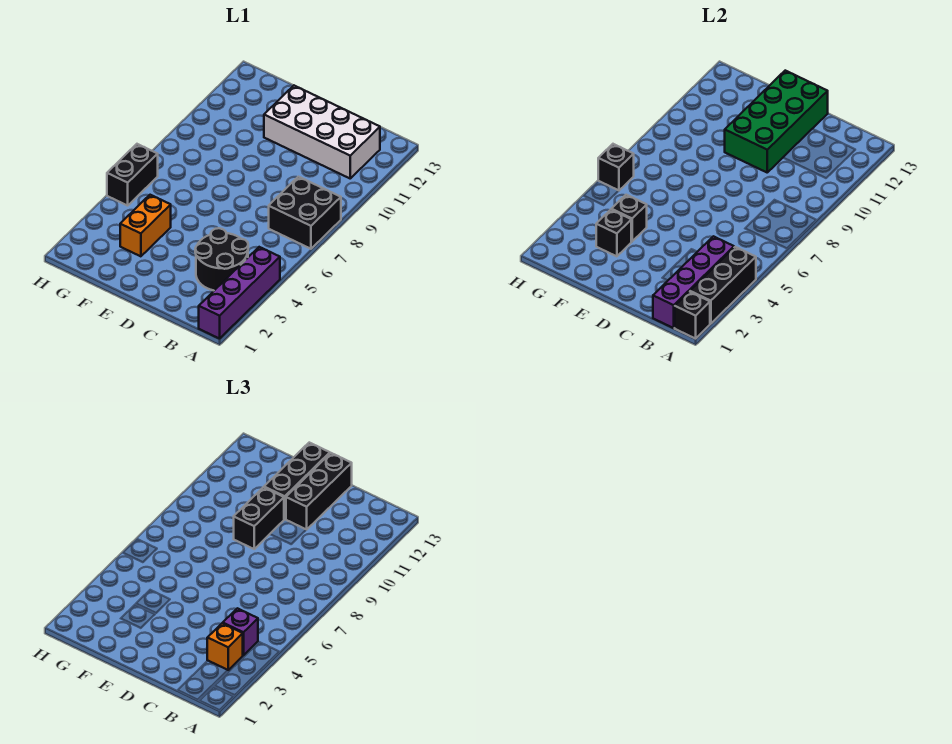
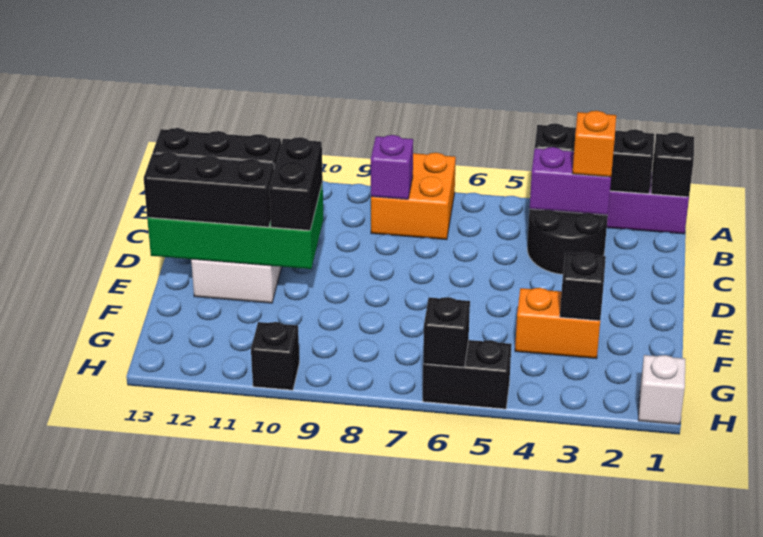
black brick A7:B8 level 1 -> orange brick A7:B8 level 1
purple brick B1:B4 level 2 -> purple brick B3:B4 level 2
purple brick B4 level 3 -> purple brick B8 level 2
black brick E9:E10 level 3 -> black brick D10:E10 level 3
black brick F4 level 2 -> black brick H10 level 1
none -> white brick H1 level 1

